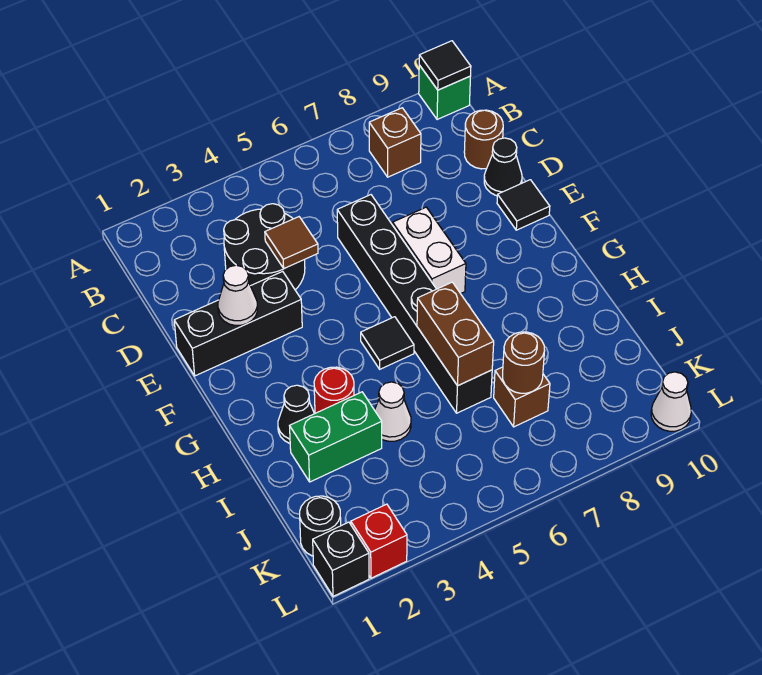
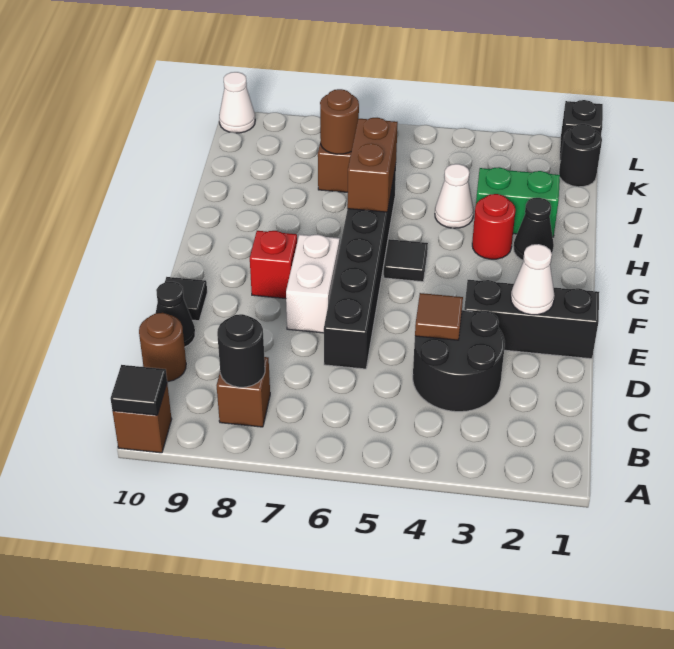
green brick A10 level 1 -> brown brick A10 level 1
none -> black round brick B8 level 2
red brick L2 level 1 -> red brick F8 level 1

